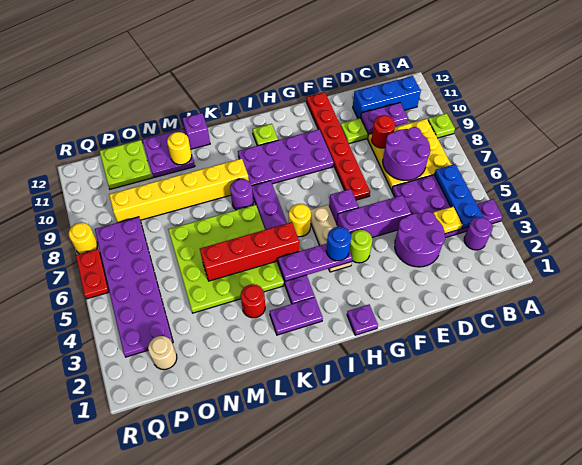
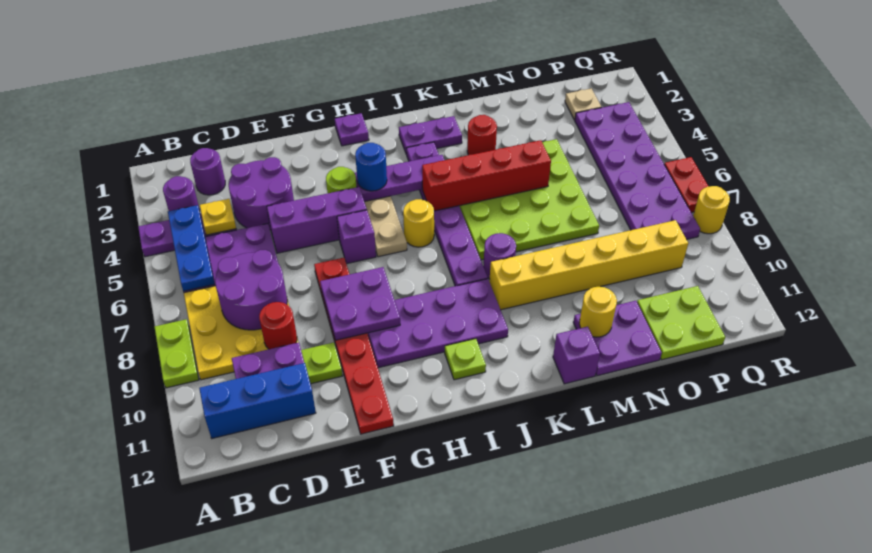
lime plate A9 level 1 -> lime plate A8:A9 level 1
none -> purple round brick C2 level 1
none -> purple plate F8:G9 level 2
tan round brick P2 level 1 -> tan plate P2 level 1

